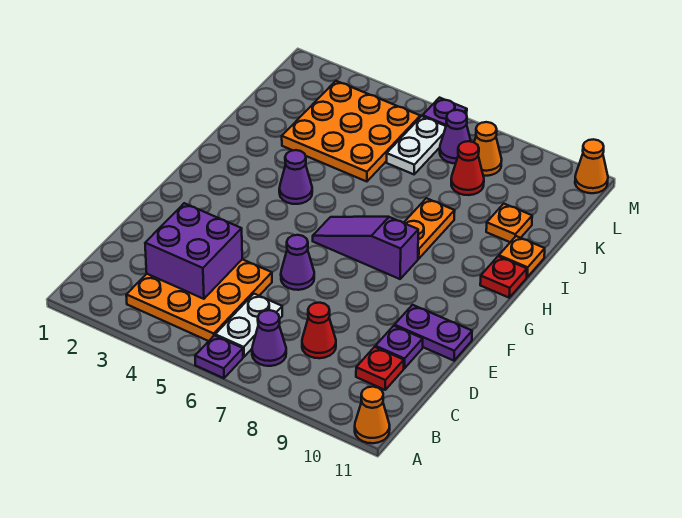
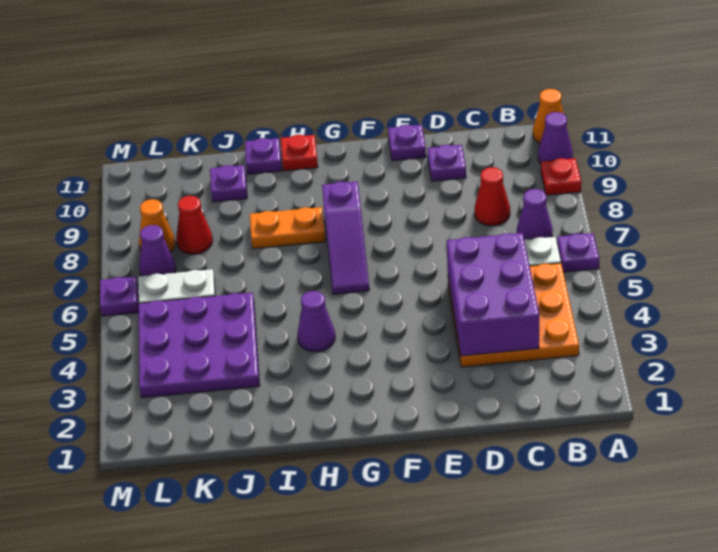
purple brick C3:D4 level 2 -> purple brick C3:D5 level 2
red plate C10 level 1 -> red plate A9 level 1
purple cone E6 level 1 -> purple cone A10 level 1
purple plate E10:E11 level 1 -> purple plate E11 level 1
orange plate I11 level 1 -> purple plate I11 level 1
orange plate J3:L5 level 1 -> purple plate J3:L5 level 1
orange plate J10 level 1 -> purple plate J10 level 1
orange cone M11 level 1 -> none

